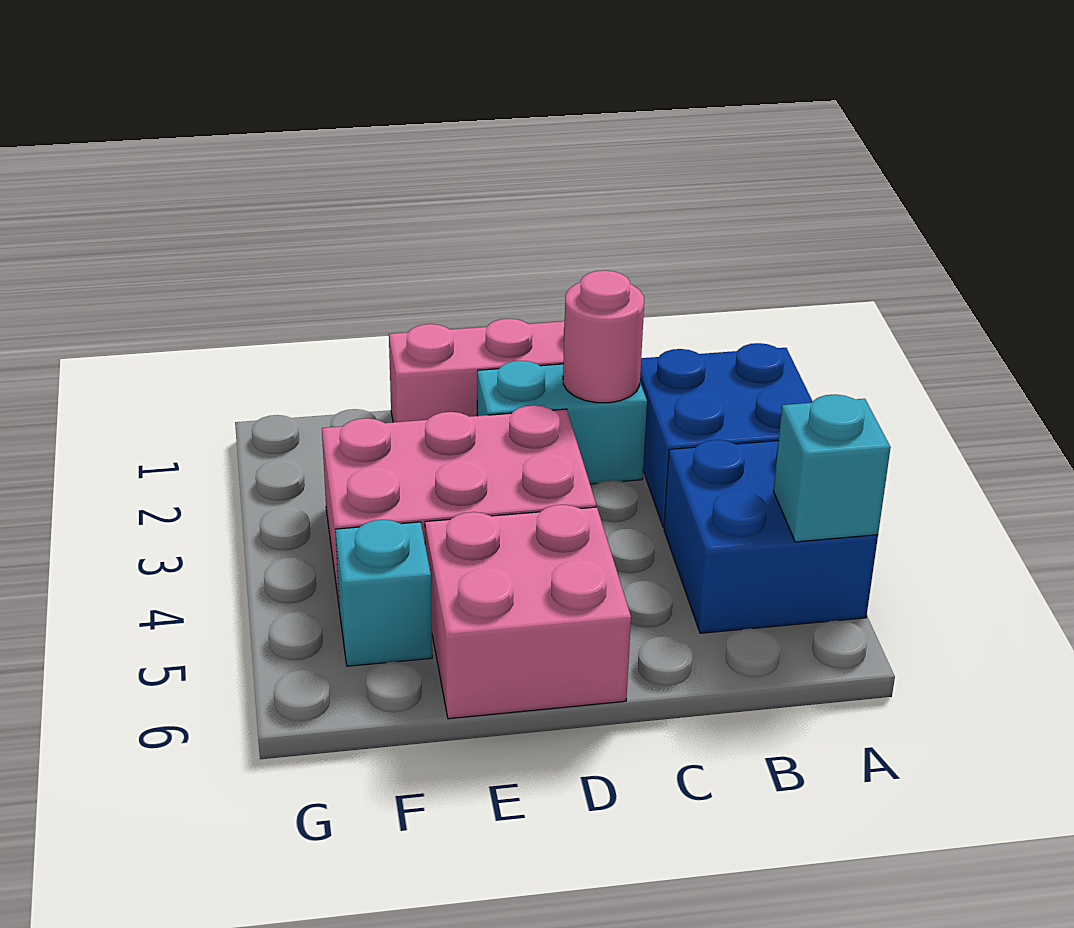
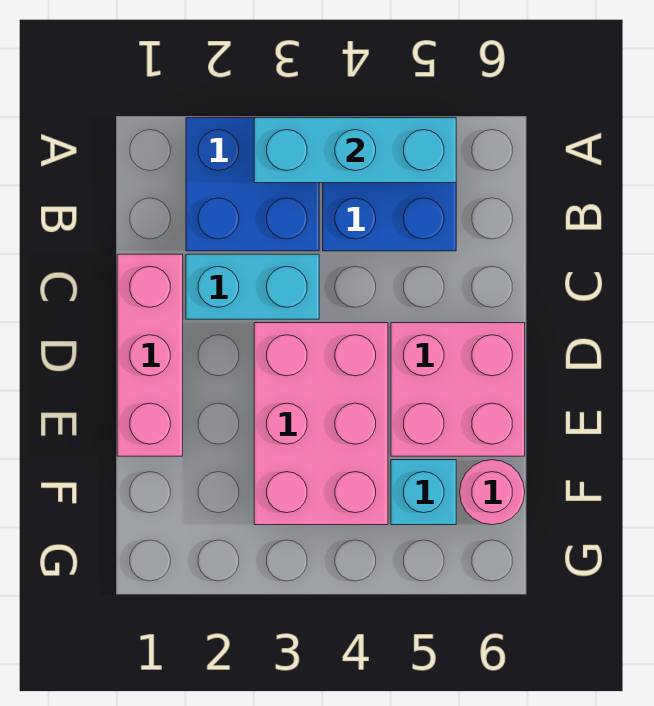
cyan brick A5 level 2 -> cyan brick A3:A5 level 2
cyan brick C2:D2 level 1 -> cyan brick C2:C3 level 1
pink round brick C2 level 2 -> pink round brick F6 level 1

